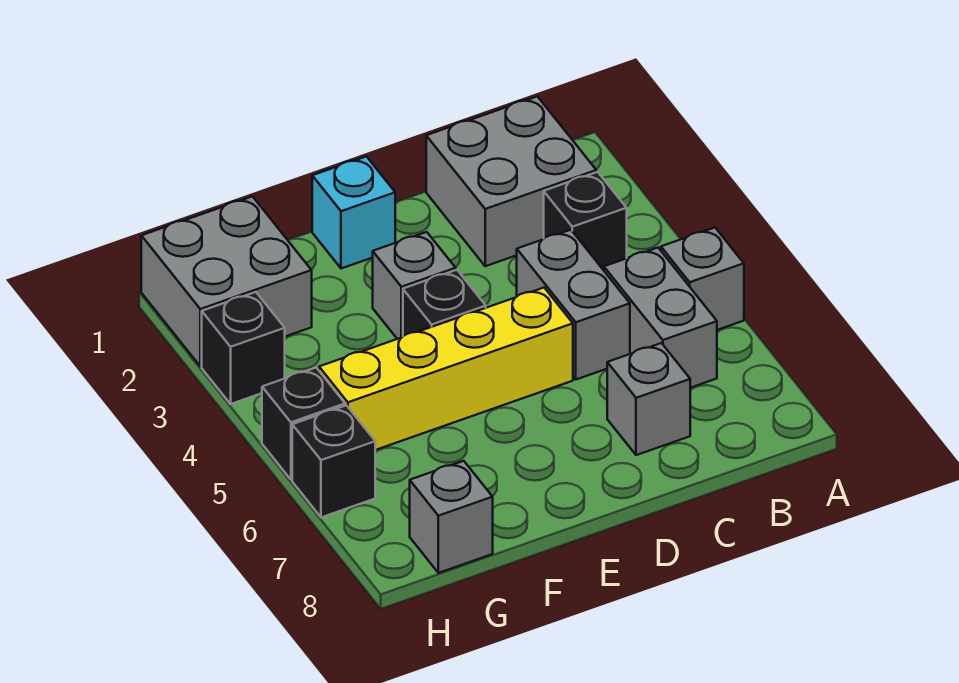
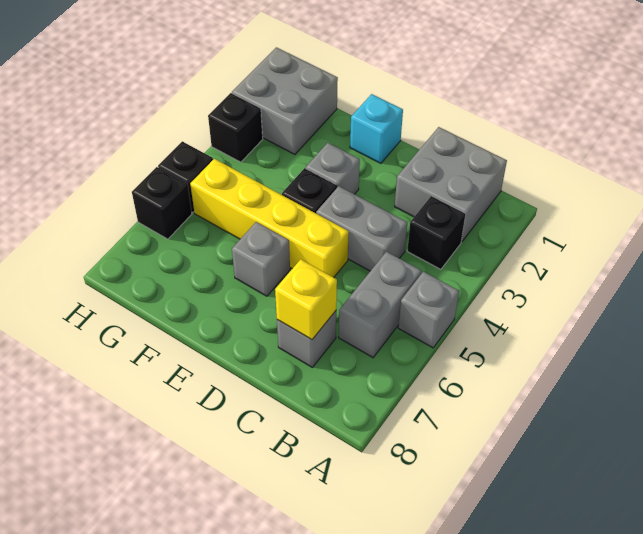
grey brick C4:C5 level 1 -> grey brick C4:D4 level 1
none -> yellow brick C7 level 2
grey brick G8 level 1 -> grey brick E6 level 1

